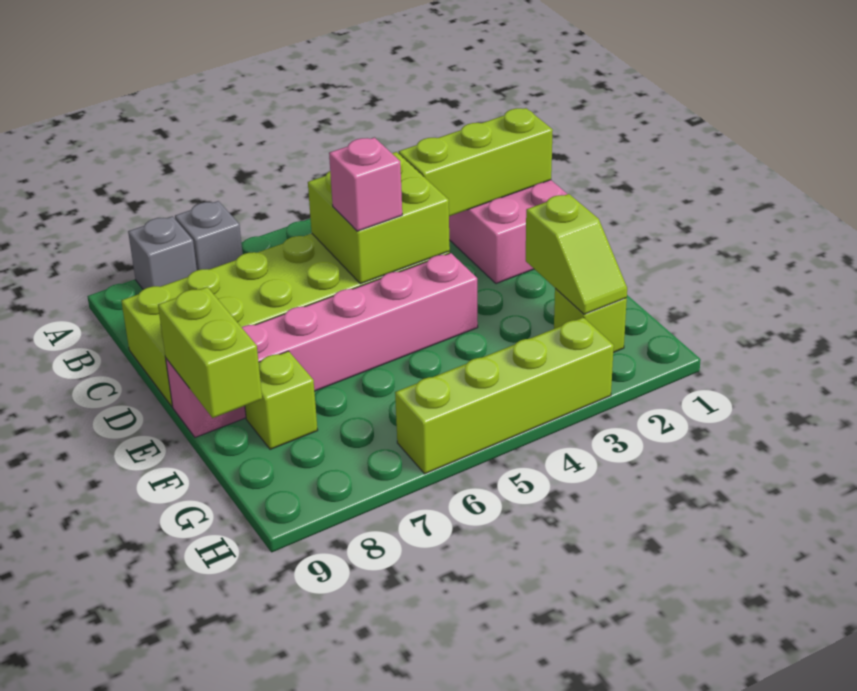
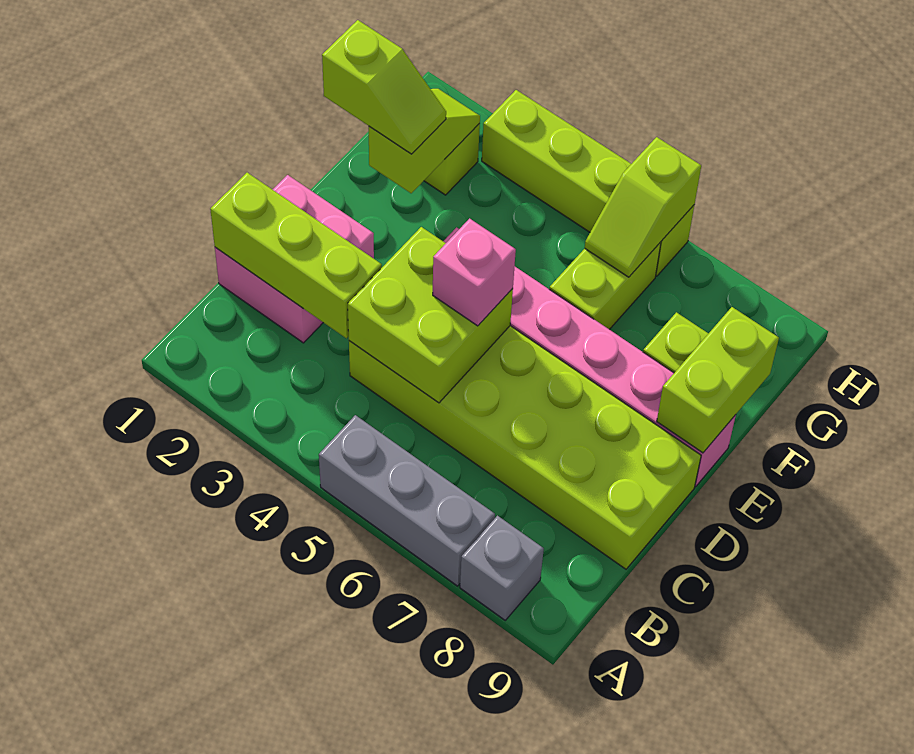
grey brick A7 level 1 -> grey brick A5:A7 level 1
none -> lime slope F1:F2 level 3 top 1
none -> lime brick F6:G6 level 1
none -> lime slope G6:H6 level 2 top H

